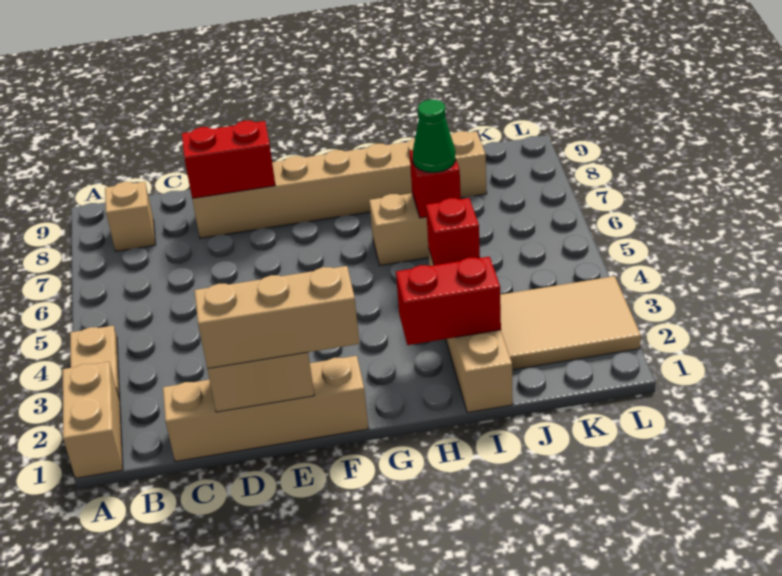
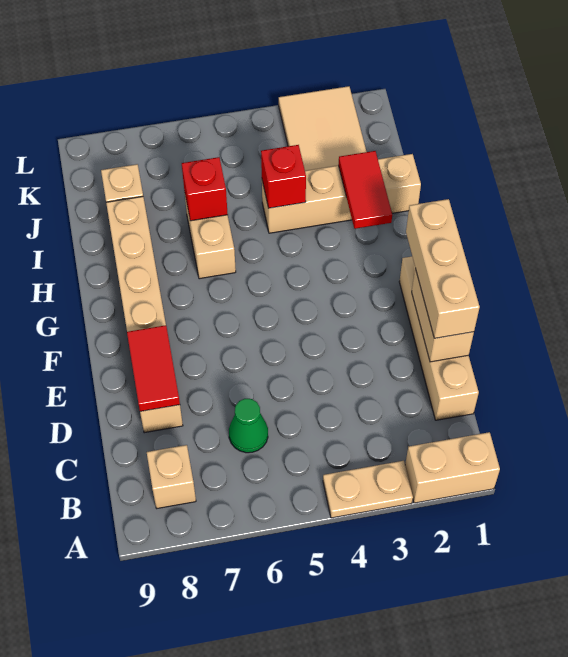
red brick D8:E8 level 2 -> red tile D8:E8 level 2
red brick H2:I2 level 2 -> red tile H2:I2 level 2
green cone I6 level 3 -> green cone C6 level 1

